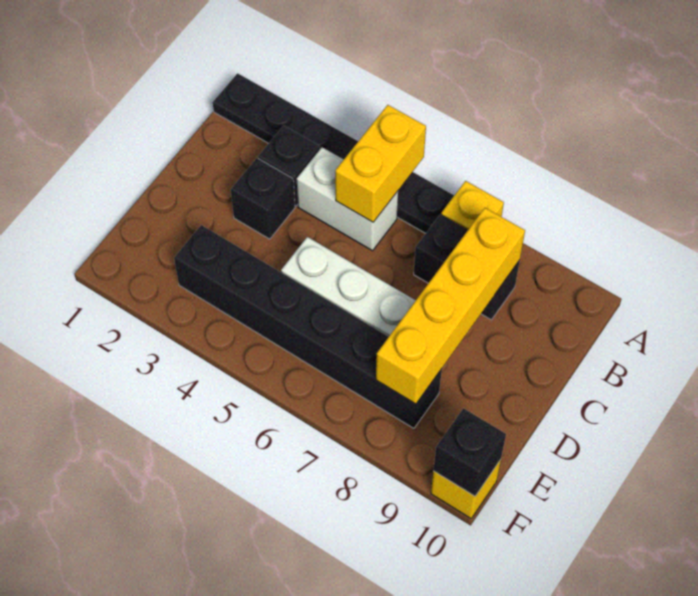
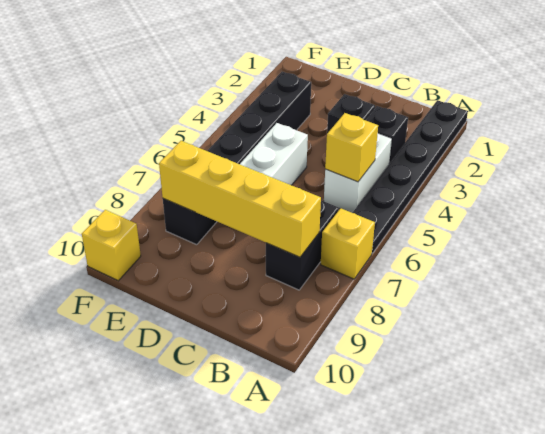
yellow brick A5:B5 level 2 -> yellow brick B5 level 2
black brick F10 level 2 -> none

